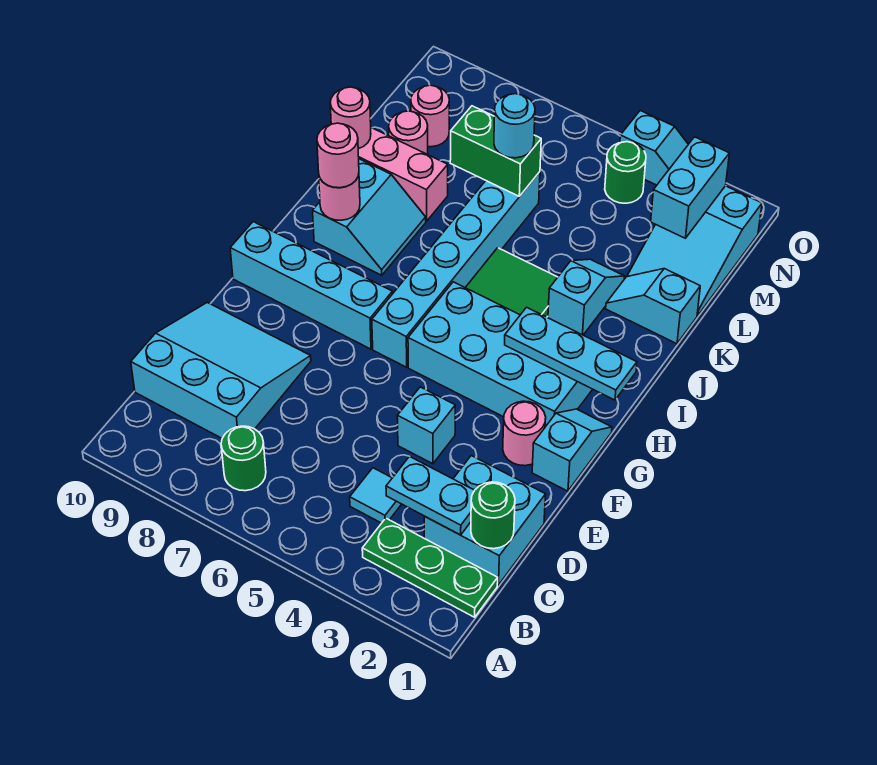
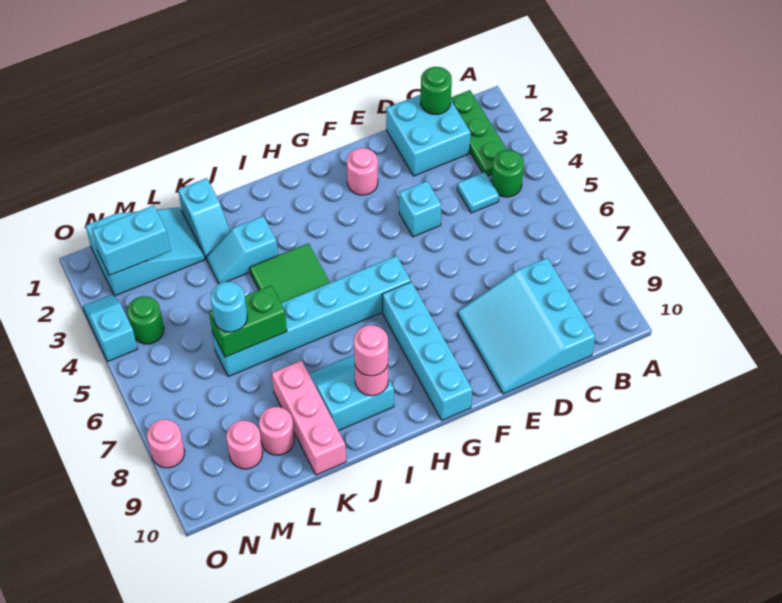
green round brick B7 level 1 -> green round brick B4 level 1
cyan plate C2:C3 level 2 -> none
cyan slope F1:G1 level 1 top F -> none
cyan brick G2:H5 level 1 -> none
cyan plate H1:H3 level 2 -> none
pink round brick K10 level 2 -> pink round brick O8 level 1
green brick L6:L7 level 2 -> green brick K6:L6 level 2

